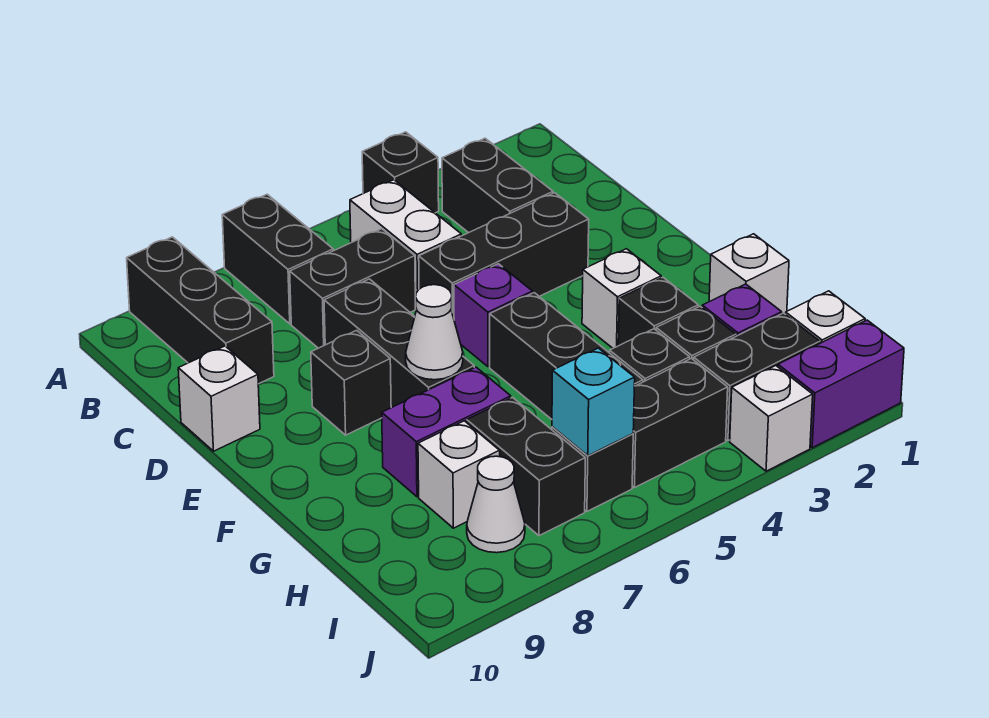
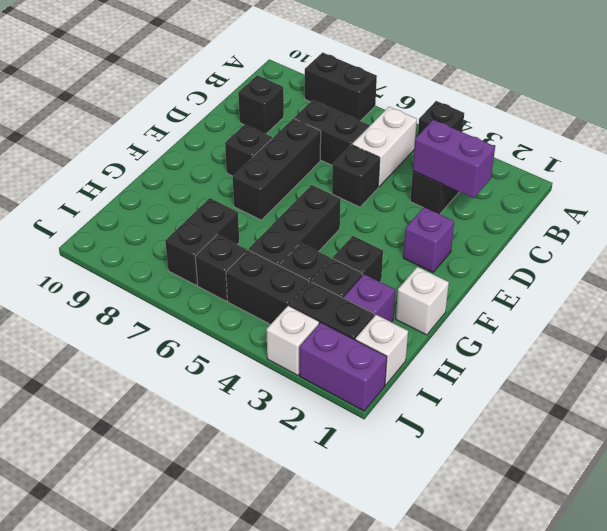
black brick A7:B7 level 1 -> black brick A7:A8 level 1
black brick A9:C9 level 1 -> black brick C9 level 1
black brick D3:D5 level 1 -> black brick D5 level 1
white brick D10 level 1 -> none
purple brick E5 level 1 -> purple brick E2 level 1
white brick F3 level 1 -> none
white cone F7 level 2 -> none
purple brick G7:G8 level 1 -> purple brick C2:C3 level 2
white brick H8 level 1 -> none
cyan brick I6 level 2 -> none
white cone I8 level 1 -> none

